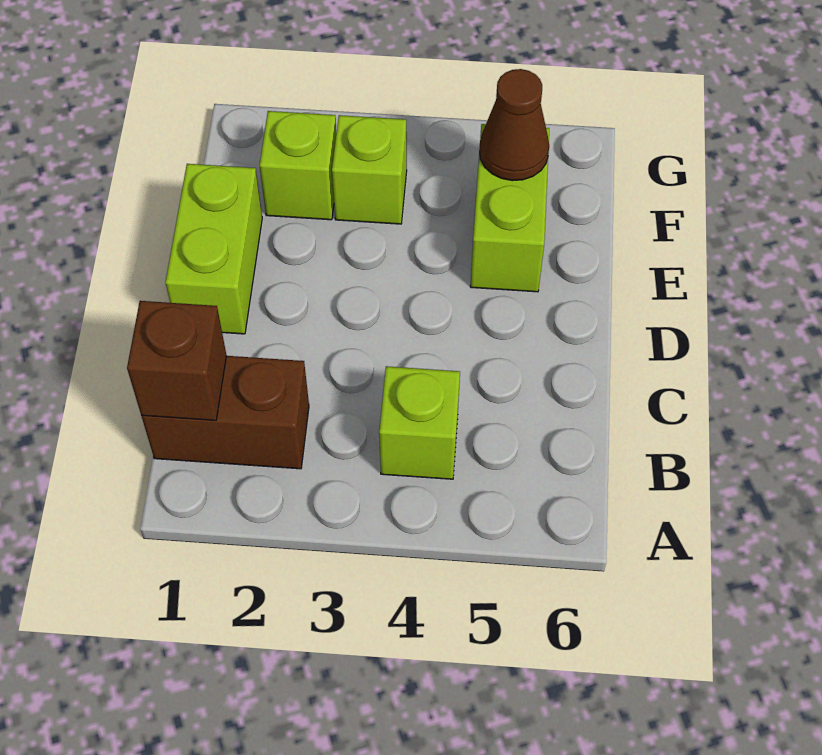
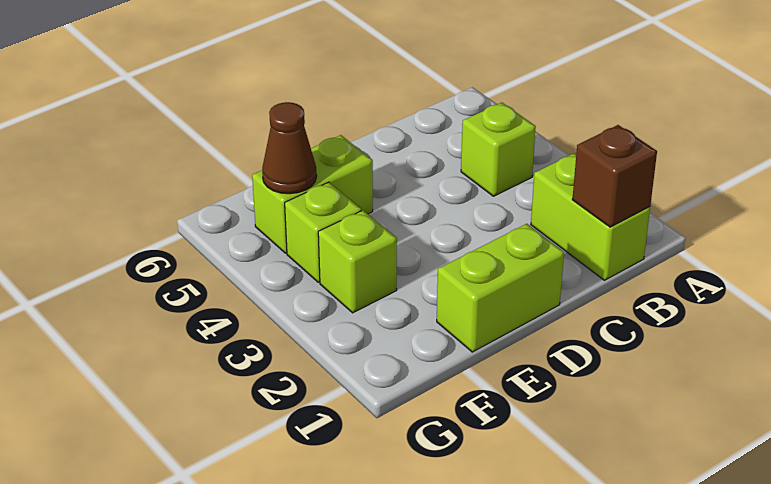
brown brick B1:B2 level 1 -> lime brick B1:B2 level 1
lime brick F2 level 1 -> lime brick F4 level 1

